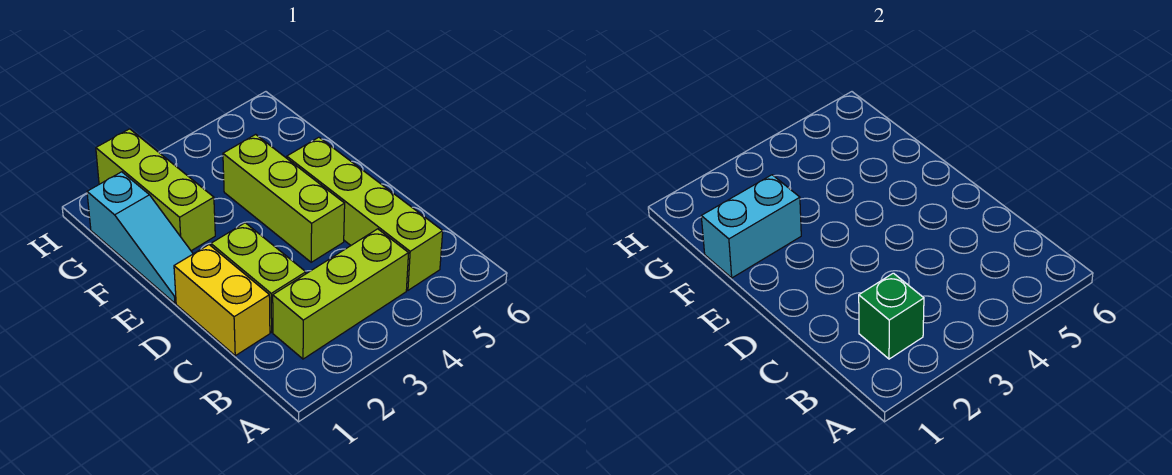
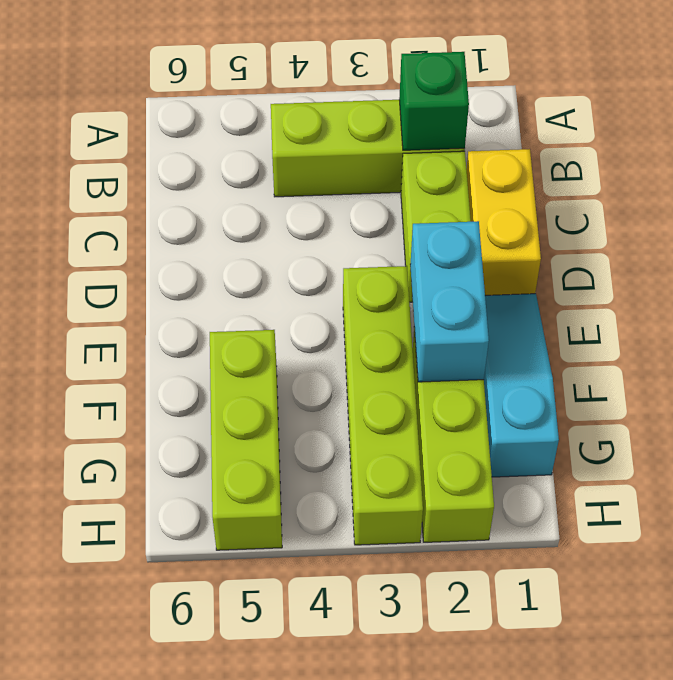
lime brick B5:E5 level 1 -> lime brick E3:H3 level 1
lime brick D4:F4 level 1 -> lime brick F5:H5 level 1
cyan brick F1:F2 level 2 -> cyan brick E2:F2 level 2

